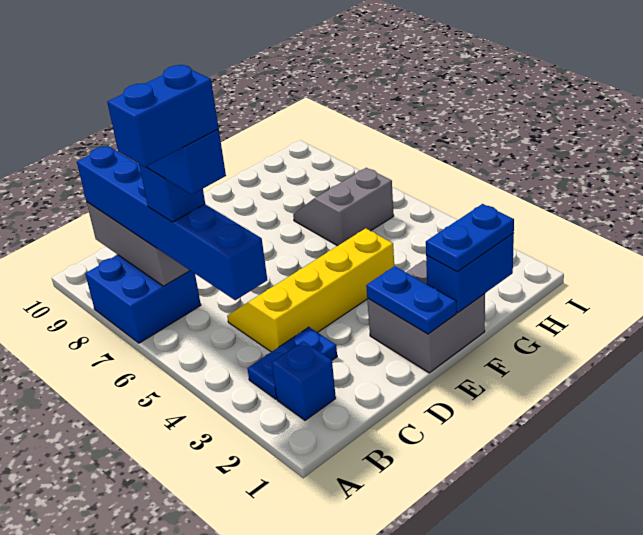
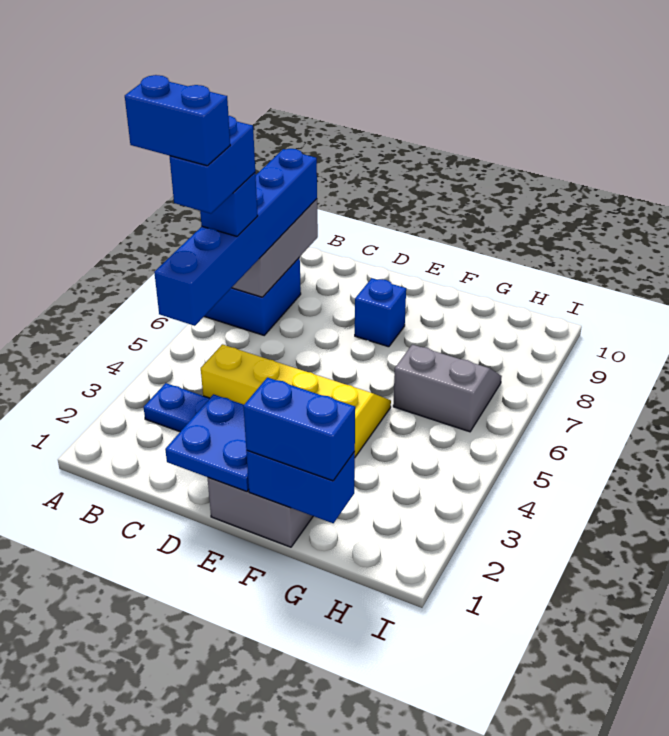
blue brick B2 level 1 -> blue brick E8 level 1
blue plate E1:E2 level 2 -> blue plate D1:E2 level 2
blue plate F1:G1 level 3 -> blue brick F1:G1 level 3

